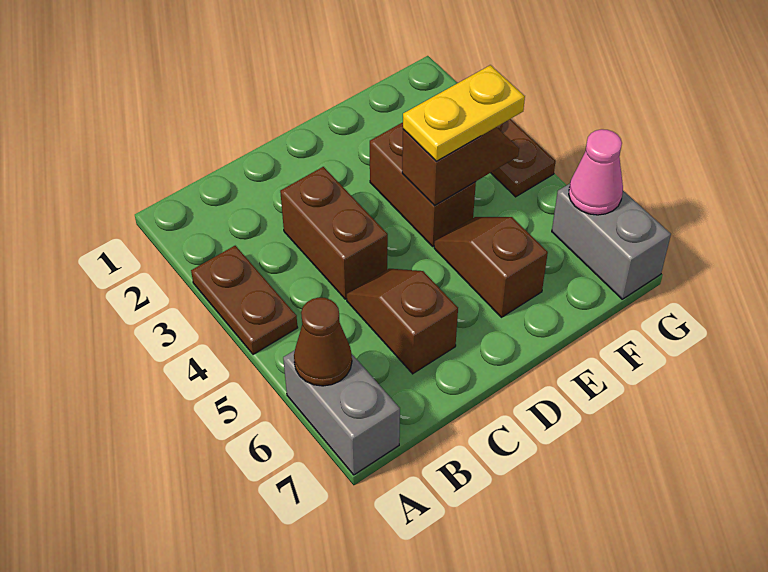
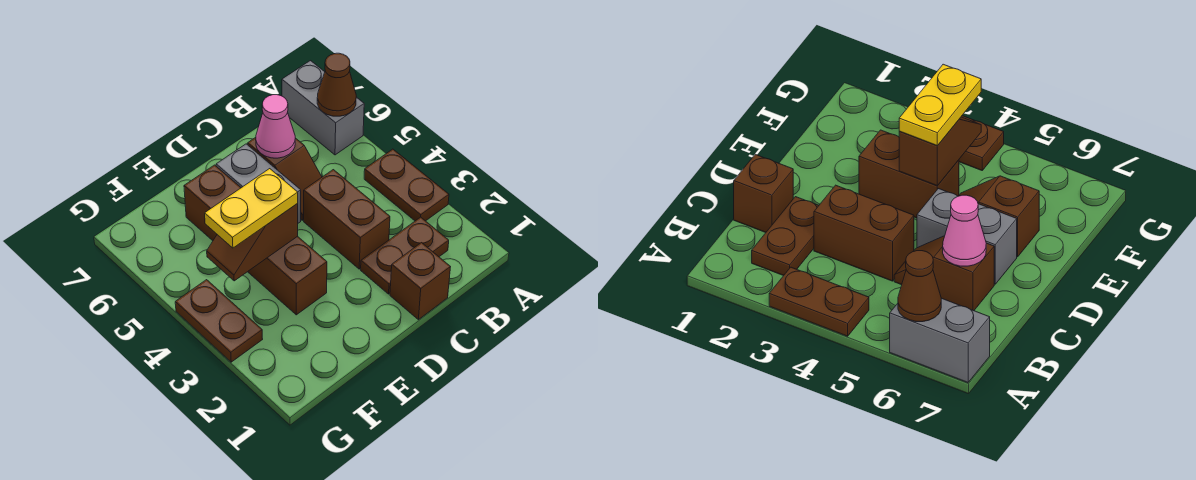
none -> brown plate B2:C2 level 1
none -> brown brick C1 level 1
grey brick G6:G7 level 1 -> grey brick D5:D6 level 1
pink cone G6 level 2 -> pink cone C6 level 2

